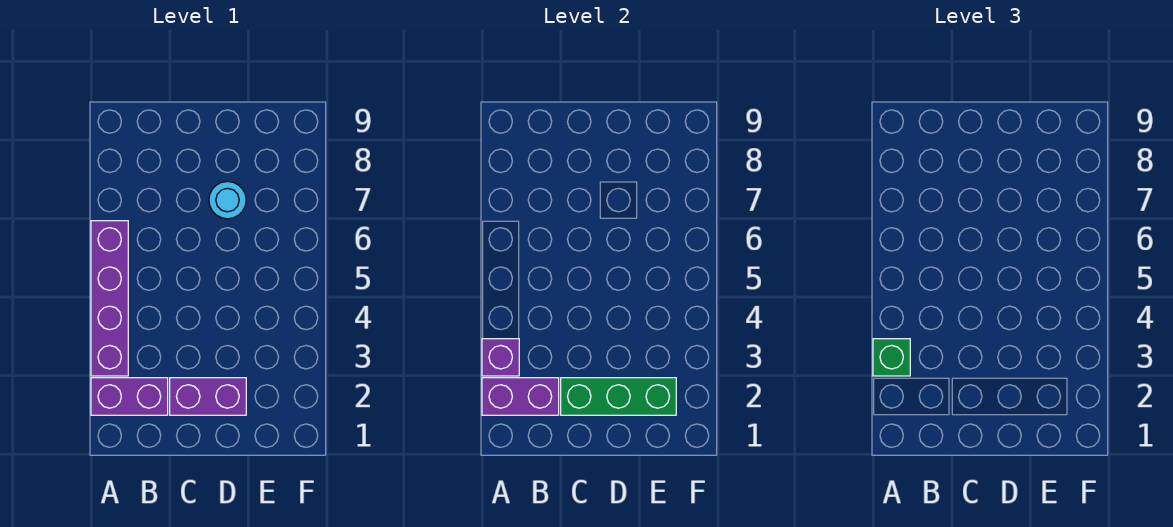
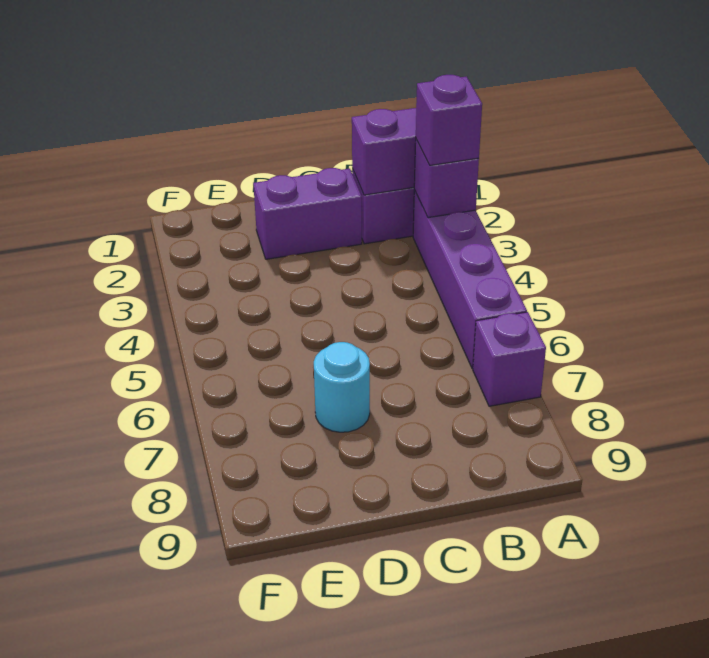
green brick A3 level 3 -> purple brick A3 level 3
none -> purple brick A7 level 1
green brick C2:E2 level 2 -> none

